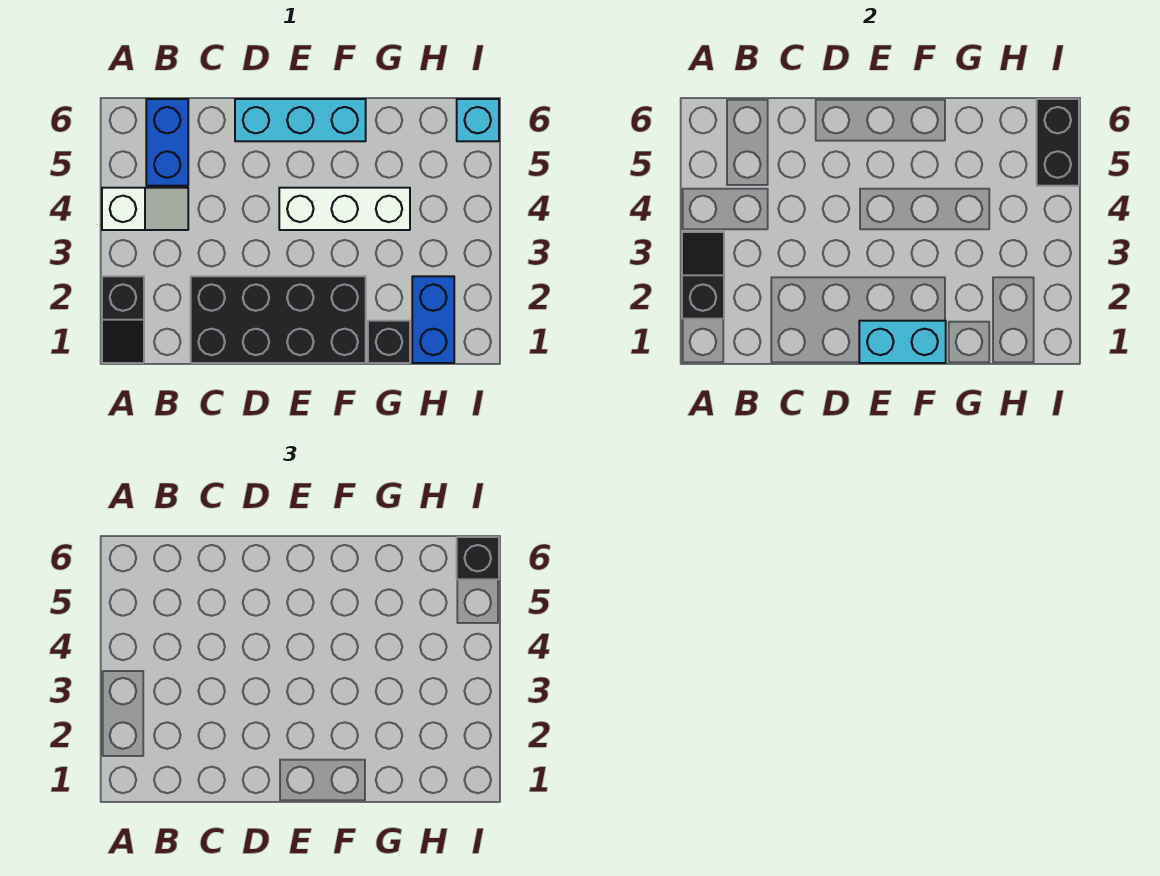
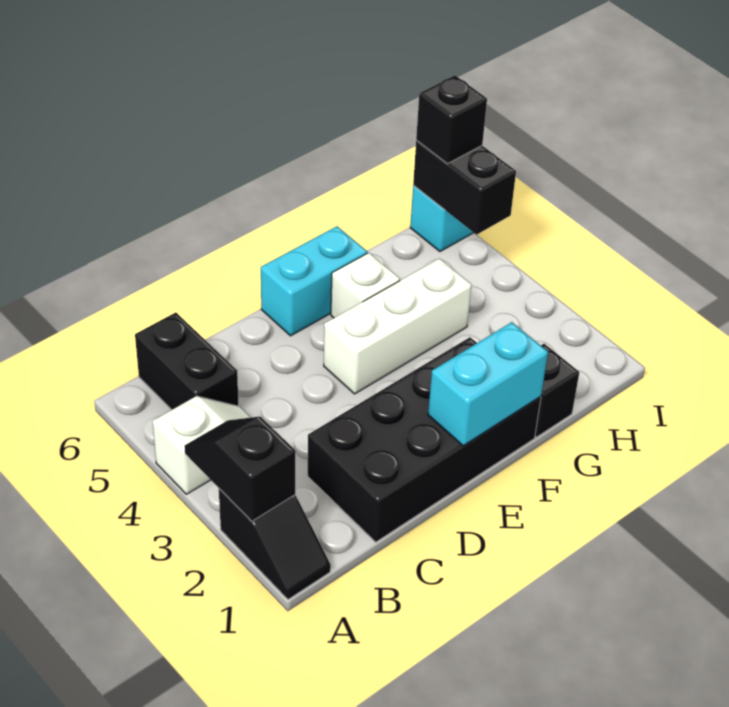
blue brick B5:B6 level 1 -> black brick B5:B6 level 1
cyan brick D6:F6 level 1 -> cyan brick E6:F6 level 1
none -> white brick F5 level 1
blue brick H1:H2 level 1 -> none

